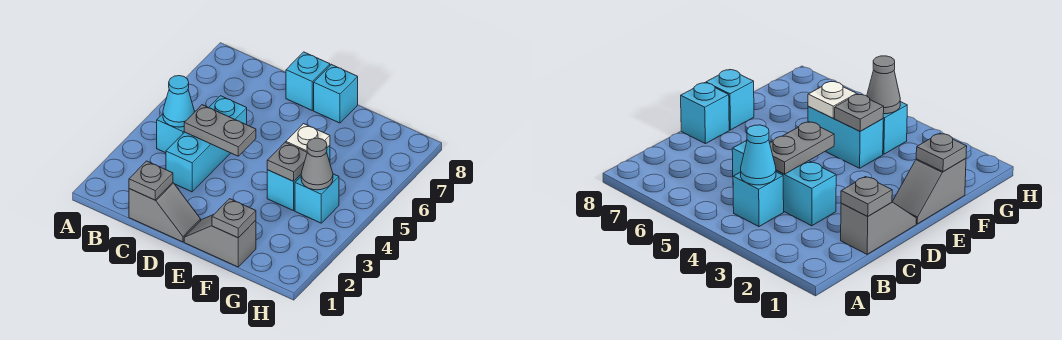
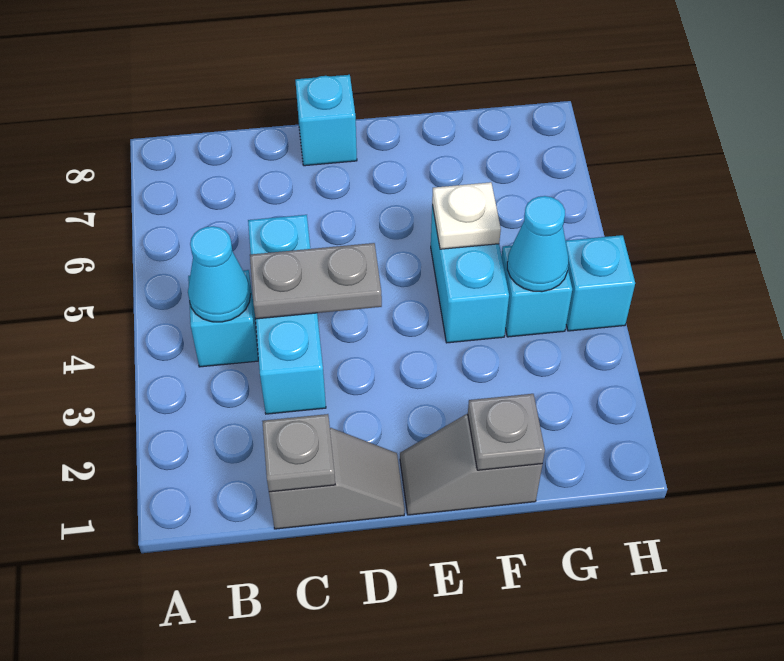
cyan brick E8 level 1 -> cyan brick H4 level 1
grey plate F4 level 2 -> none
grey cone G4 level 2 -> cyan cone G4 level 2

